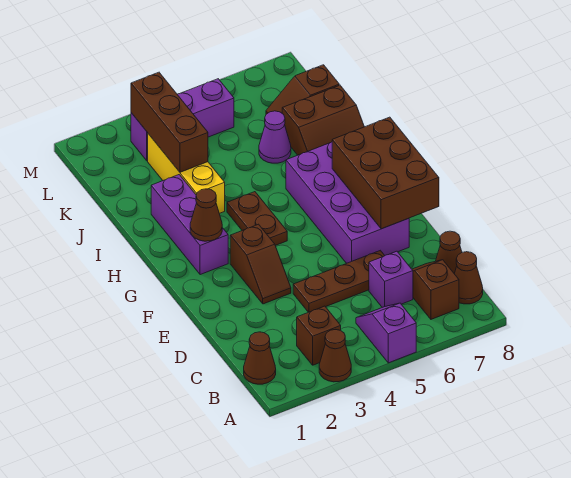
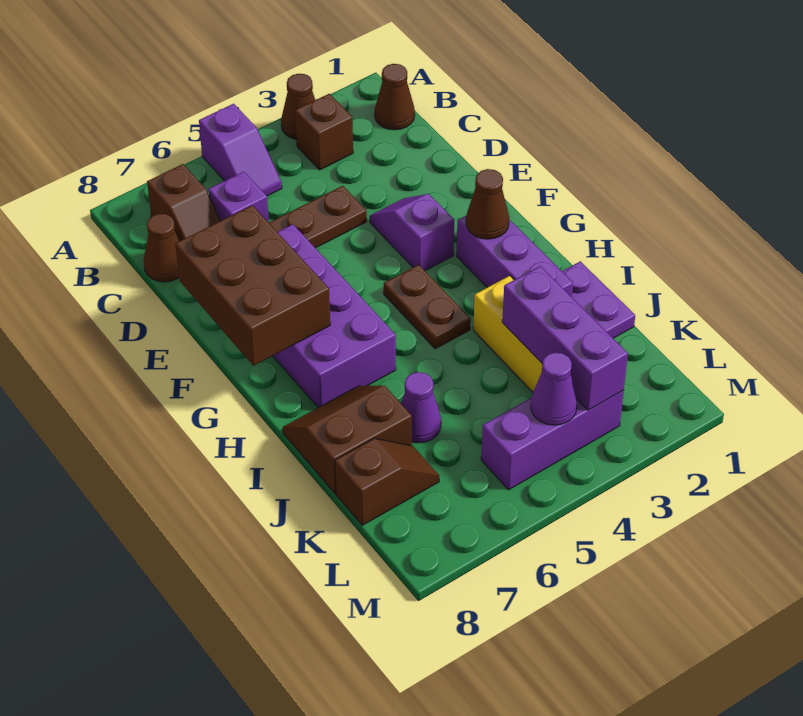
brown cone B8 level 1 -> none
brown slope E3:F3 level 1 top F -> purple slope E3:F3 level 1 top F
none -> purple plate I1:J1 level 1
brown brick J3:L3 level 2 -> purple brick J3:L3 level 2
none -> purple cone L4 level 2

